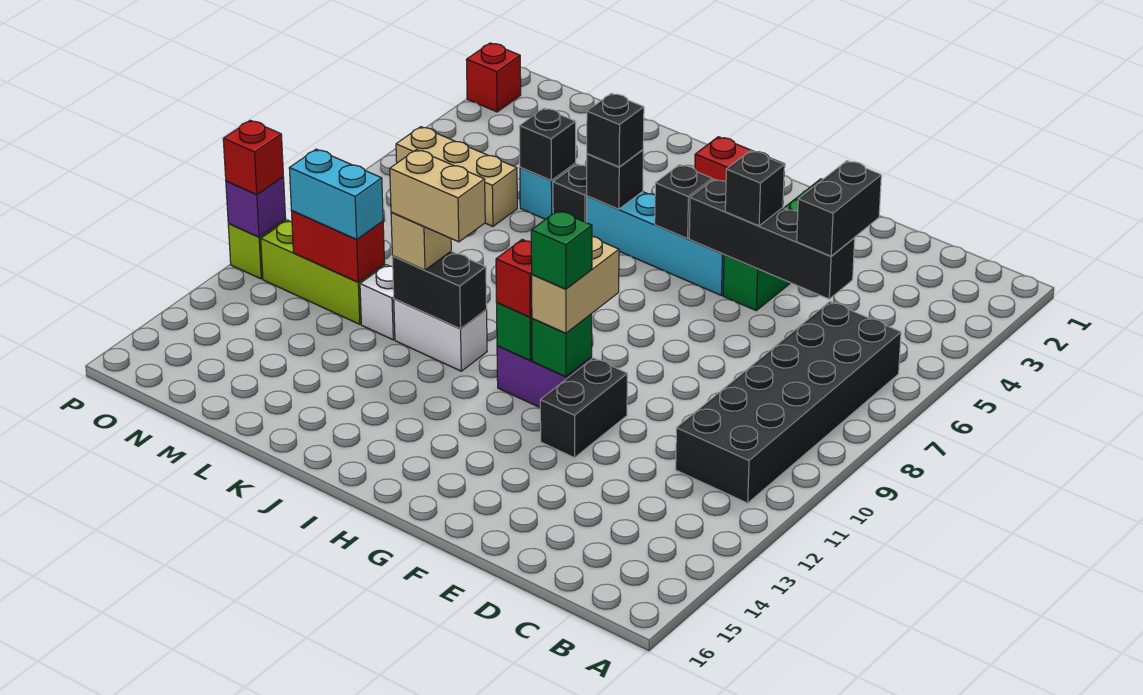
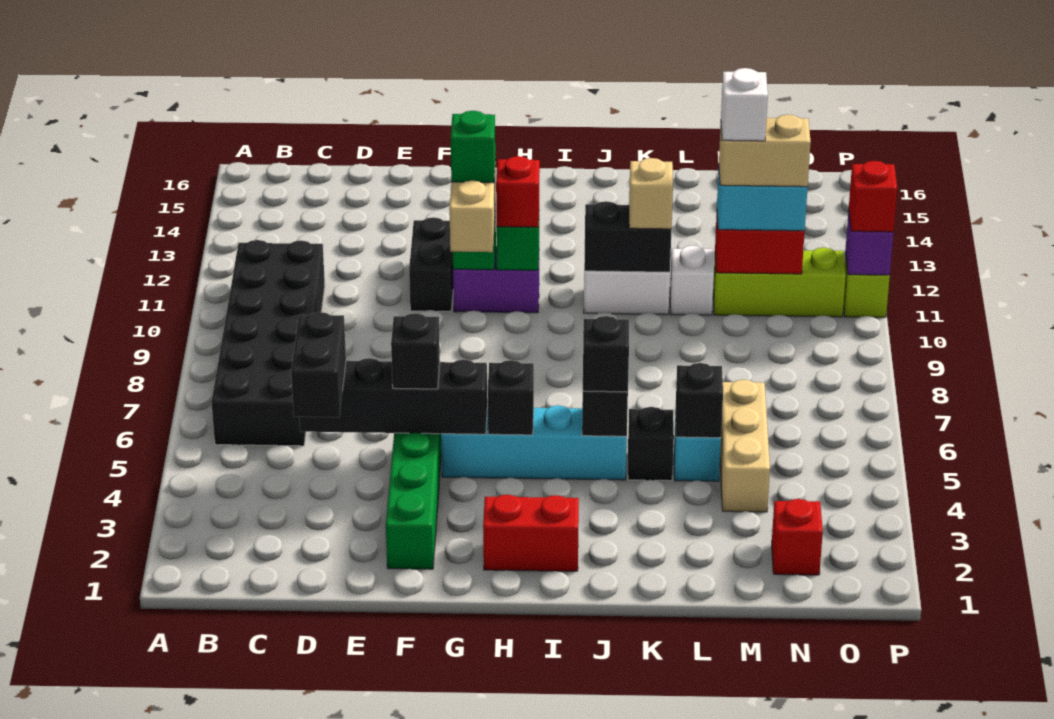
tan brick J11:K11 level 4 -> tan brick M11:N11 level 4
tan brick M6:O6 level 1 -> tan brick M4:M6 level 1
none -> white brick M11 level 5
red brick P2 level 1 -> red brick N2 level 1

